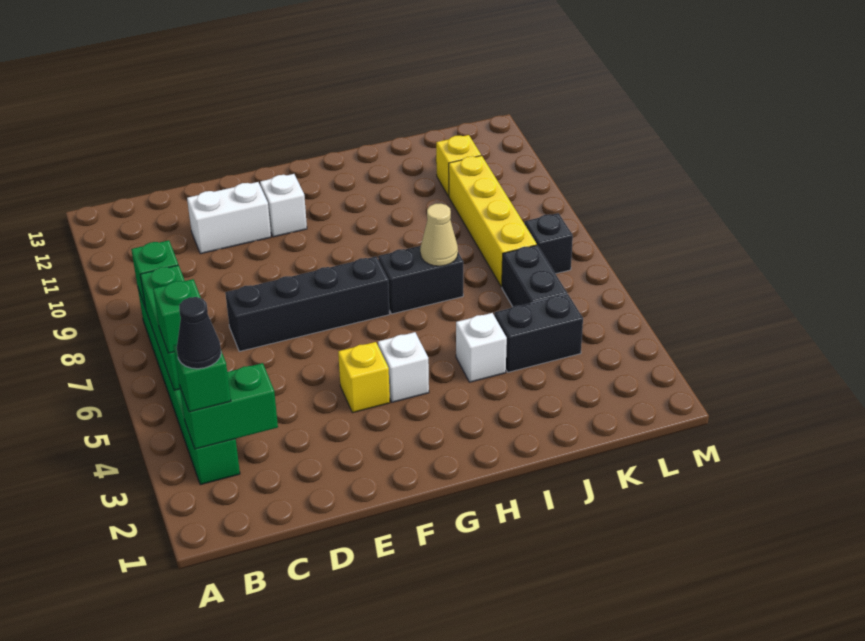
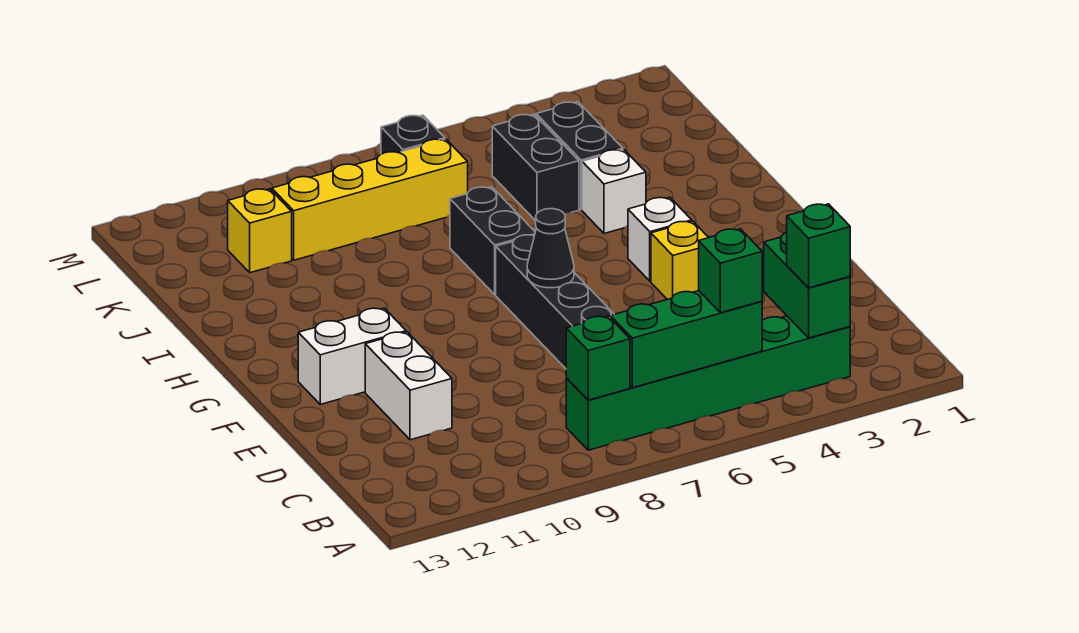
black cone B3 level 4 -> black cone F7 level 2
white brick F11 level 1 -> white brick F11:F12 level 1
tan cone I7 level 2 -> none
black brick K5:K6 level 1 -> black brick J5:K5 level 1

